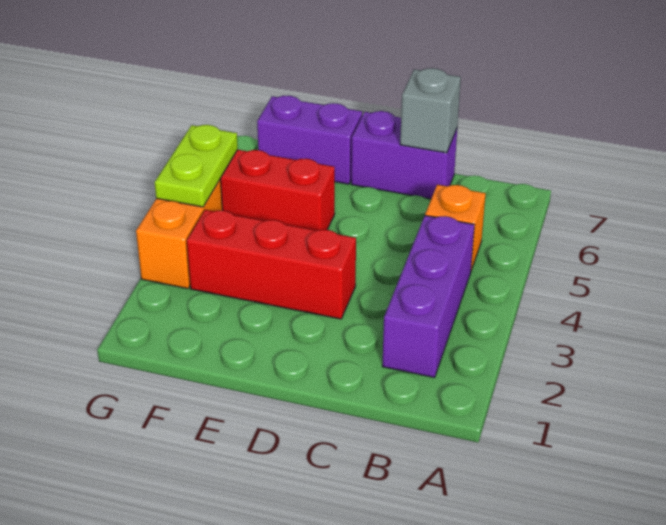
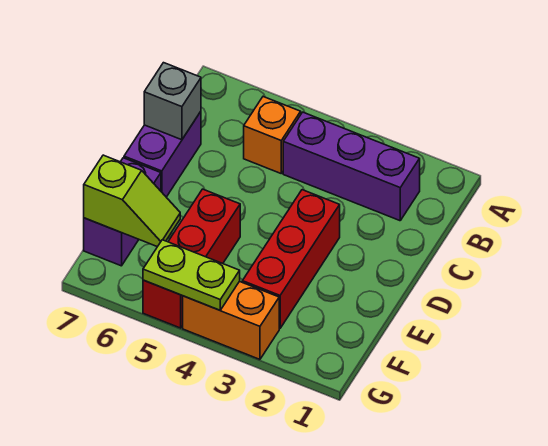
none -> lime slope F6:F7 level 2 top 7

